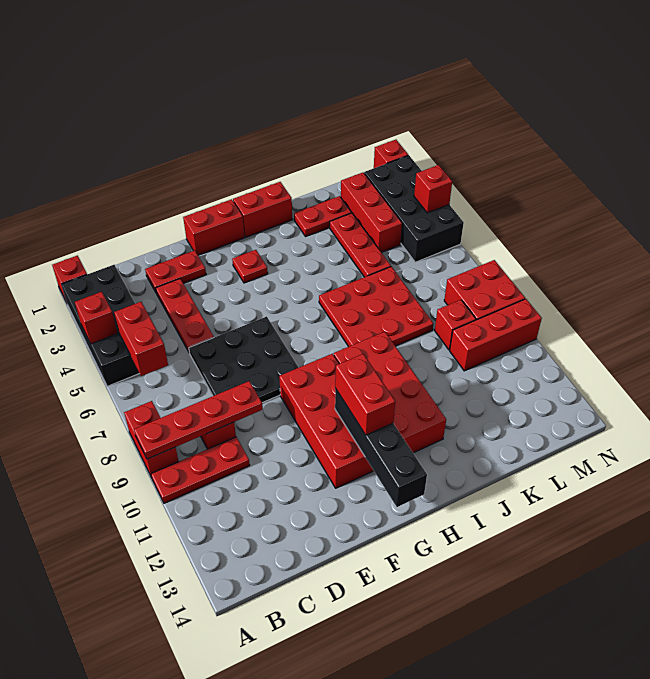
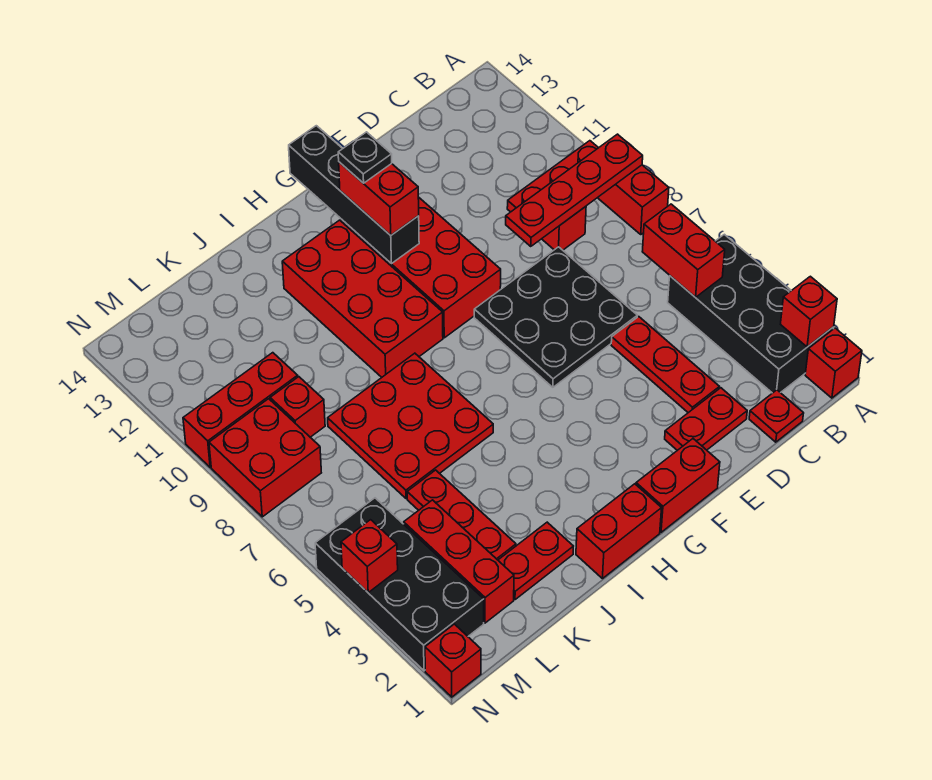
red brick A4 level 2 -> red brick A2 level 2
red plate G3 level 1 -> red plate C1 level 1
none -> black plate G12 level 4

